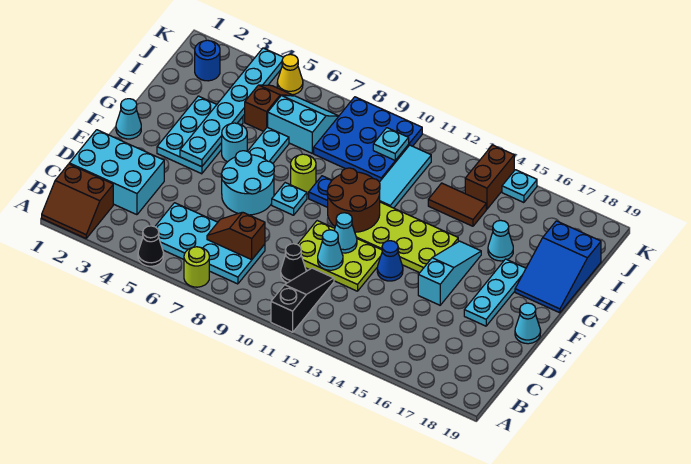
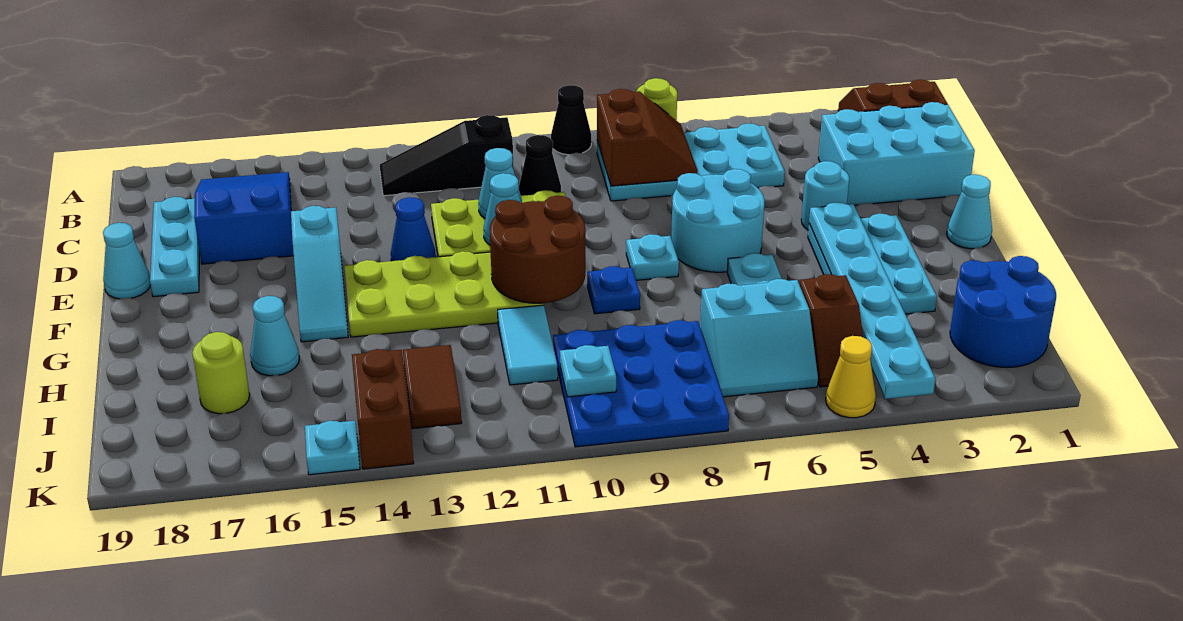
black cone A5 level 1 -> black cone A9 level 1
black slope A11:C11 level 1 top A -> black slope B11:B13 level 1 top 11
brown slope C7:C8 level 2 top 8 -> brown slope B7:C8 level 2 top 8
cyan plate E17:G17 level 1 -> cyan plate C18:E18 level 1
cyan round brick G5 level 1 -> cyan round brick E4 level 1
lime round brick G8 level 1 -> lime round brick I17 level 1
blue slope G18:I19 level 1 top I -> blue slope B16:D17 level 1 top D
cyan tile H11:J11 level 1 -> cyan tile H11:I11 level 1
brown tile I13:I14 level 1 -> brown tile I13:J13 level 1
blue round brick J2 level 1 -> blue round brick I1:J2 level 1

